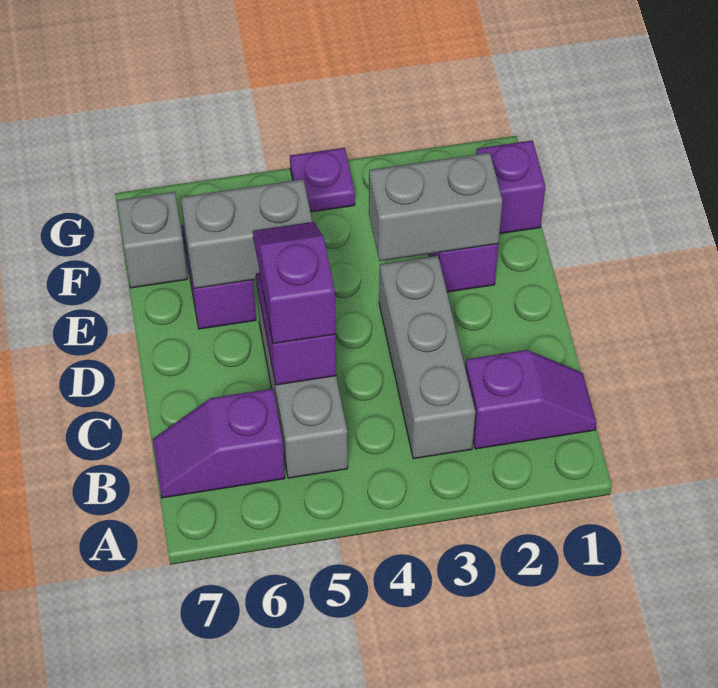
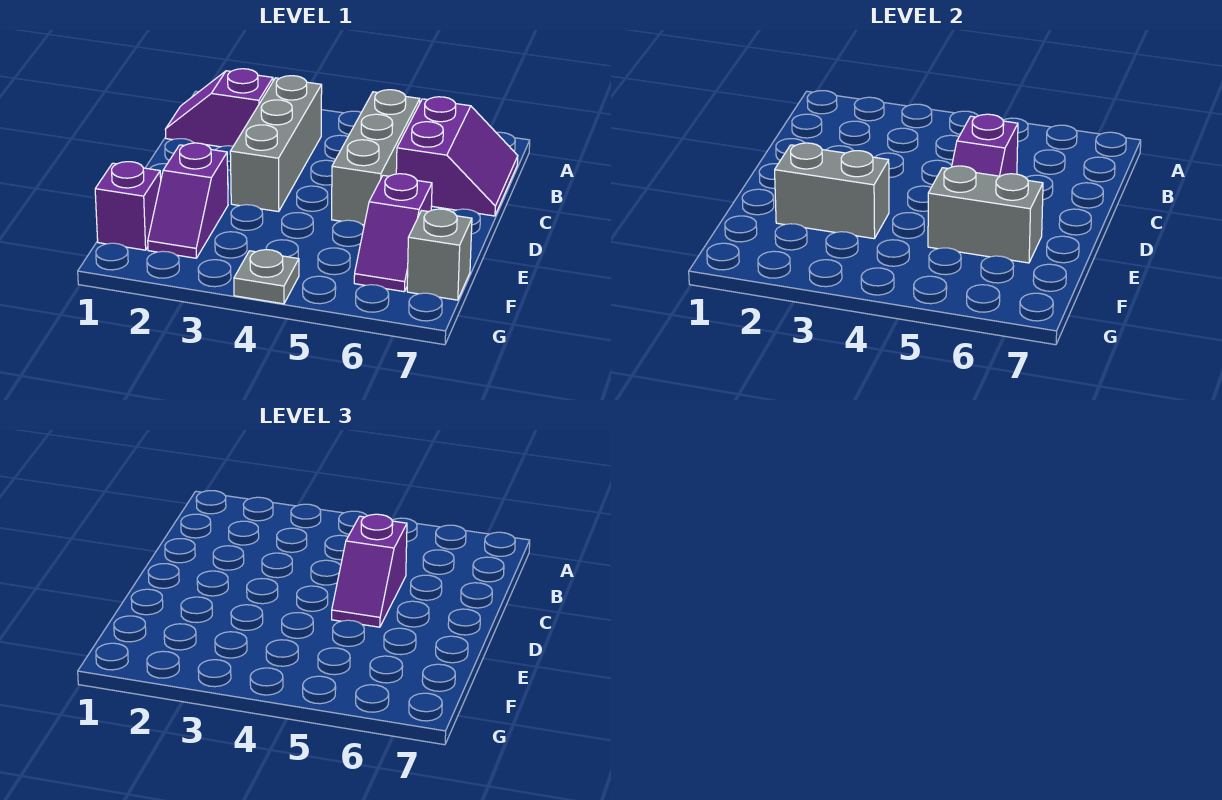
purple slope B6:B7 level 1 top 6 -> purple slope B6:C7 level 1 top 6
purple plate G4 level 1 -> grey plate G4 level 1

